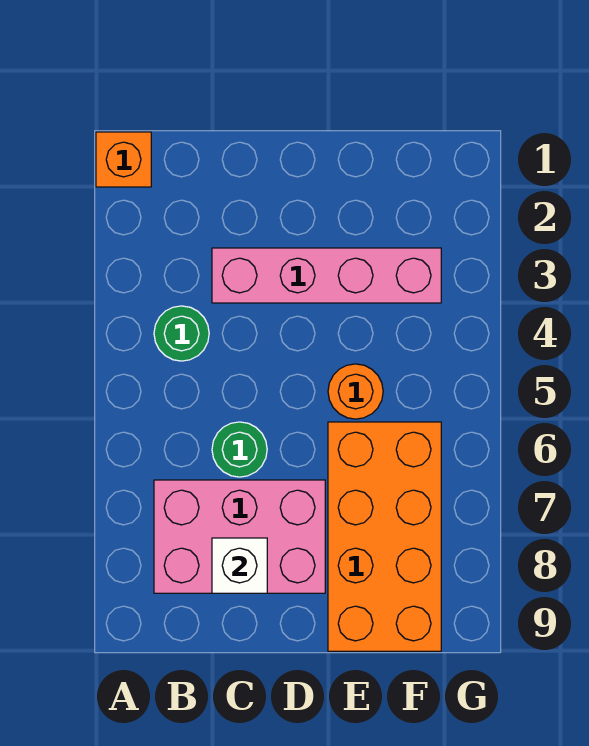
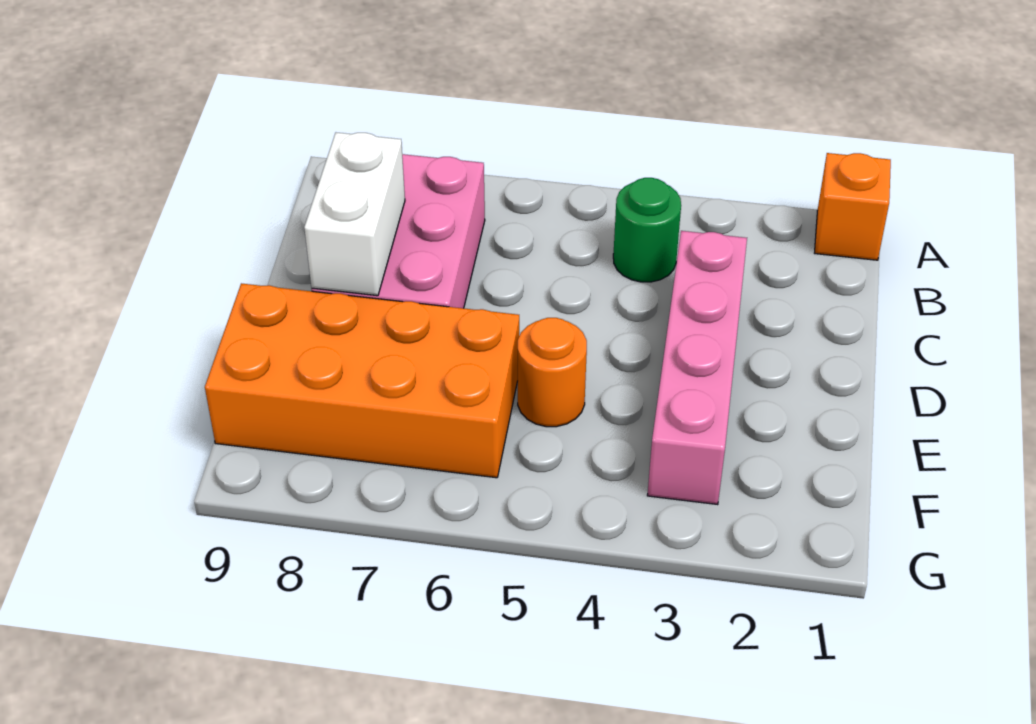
green round brick C6 level 1 -> none
white brick C8 level 2 -> white brick C8:D8 level 2

